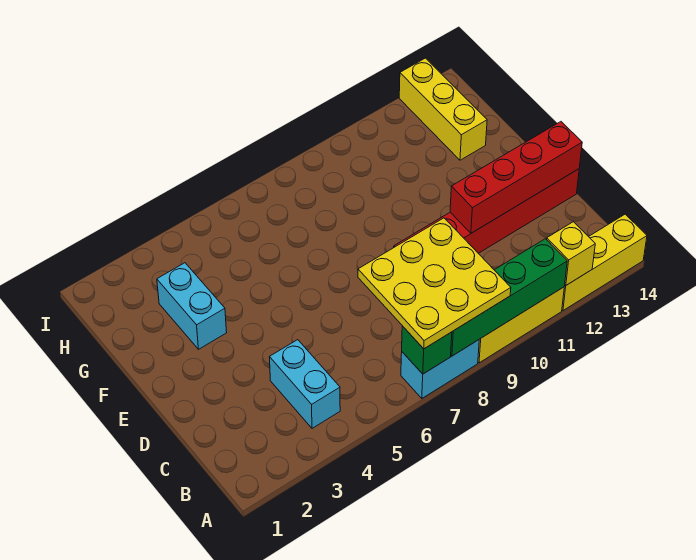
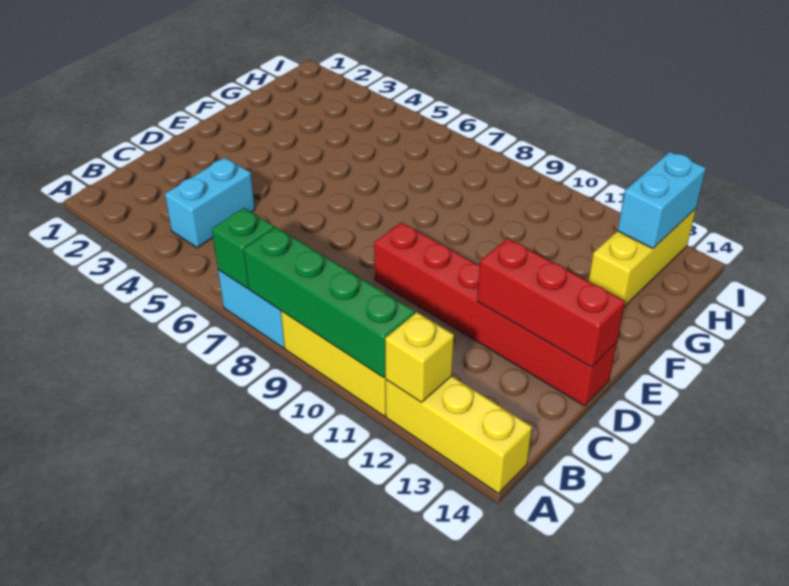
yellow plate A7:C9 level 3 -> none
red brick D11:D14 level 2 -> red brick D12:D14 level 2
cyan brick F3:G3 level 1 -> cyan brick H13:I13 level 2

